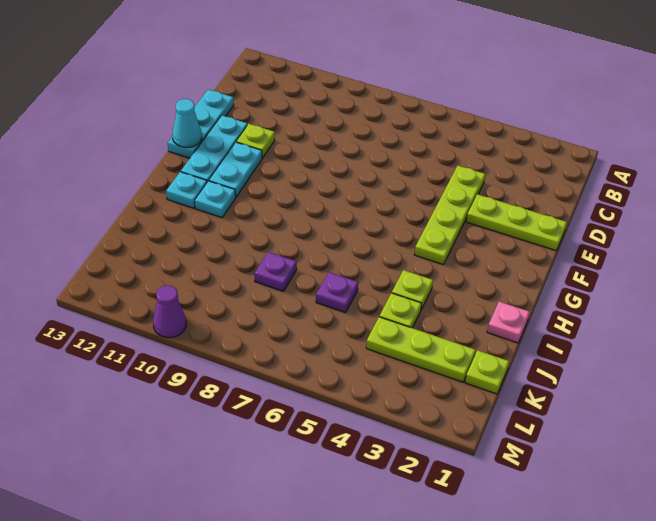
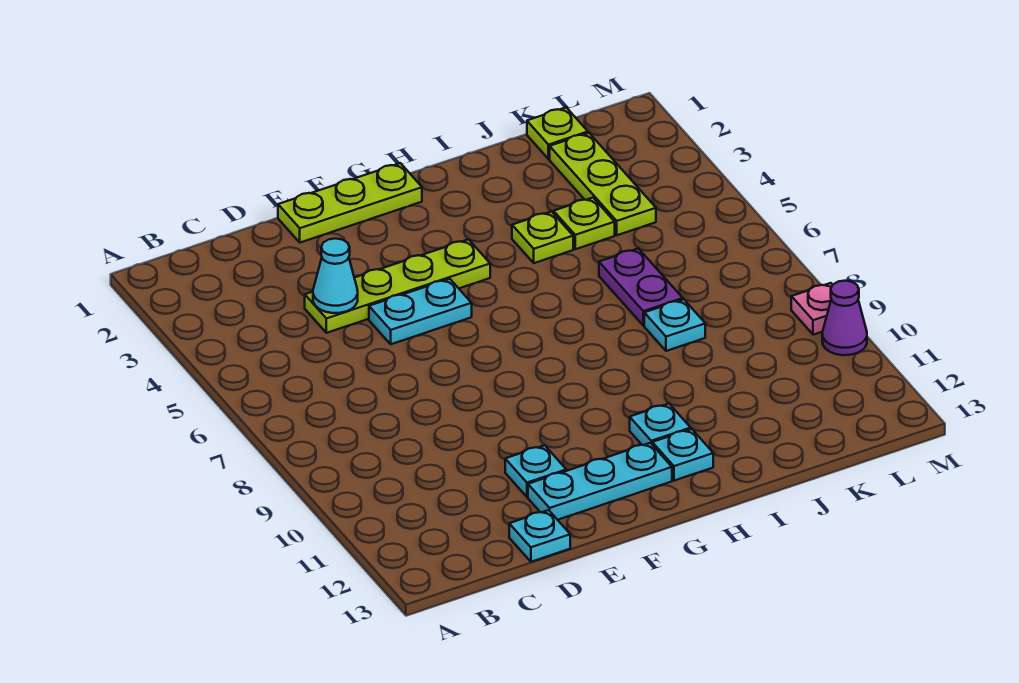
cyan plate D13:F13 level 1 -> cyan plate D13 level 1
lime plate E1:E3 level 1 -> lime plate E1:G1 level 1
lime plate E11 level 1 -> cyan plate E11 level 1
cyan plate F11:G11 level 1 -> cyan plate E5:F5 level 1
cyan cone F13 level 2 -> cyan cone D4 level 2
pink plate I1 level 1 -> pink plate M9 level 1
purple plate J6 level 1 -> purple plate J6:J7 level 1
purple plate J8 level 1 -> cyan plate J8 level 1

